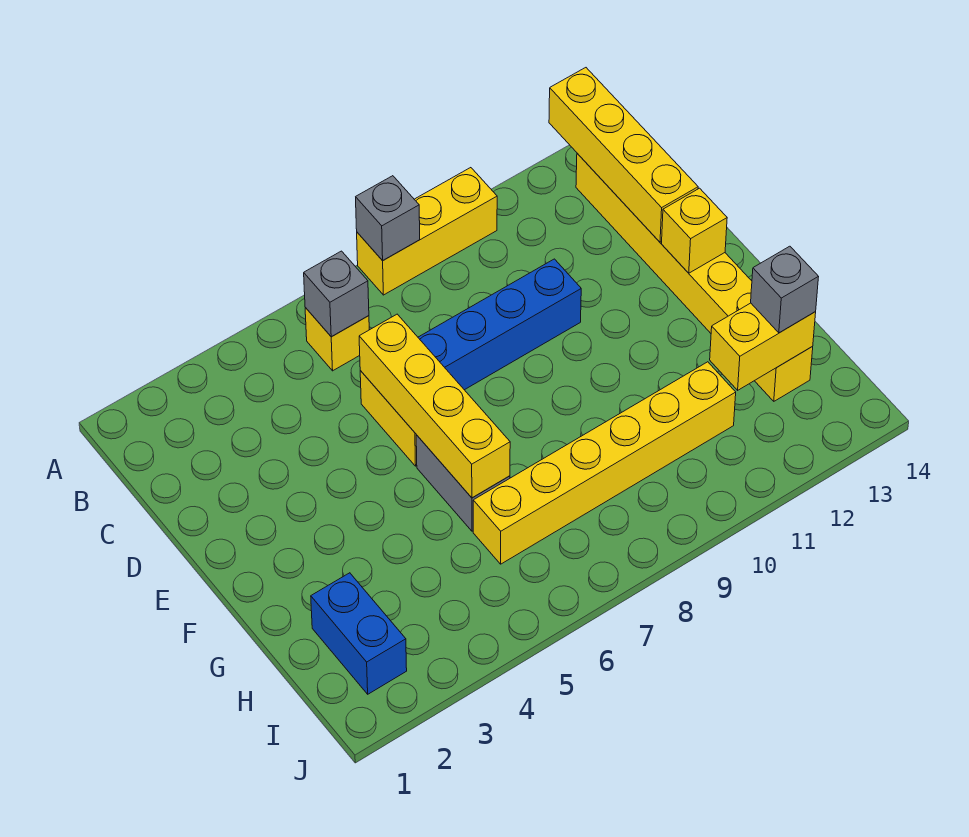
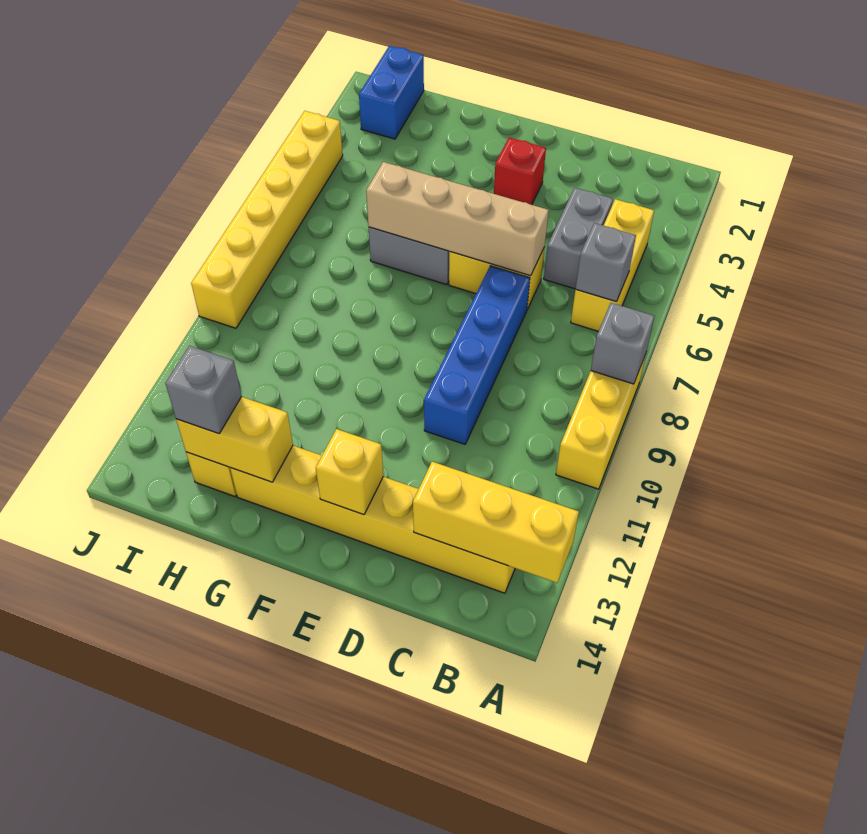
yellow brick A13:D13 level 2 -> yellow brick A13:C13 level 2
yellow brick B6 level 1 -> yellow brick B4:B6 level 1
none -> grey brick C4:C5 level 1
yellow brick D6:G6 level 2 -> tan brick D6:G6 level 2
none -> red brick E3 level 1
blue brick H2:I2 level 1 -> blue brick I1:I2 level 1
yellow brick H6:H11 level 1 -> yellow brick J4:J9 level 1
yellow brick H12:H13 level 2 -> yellow brick G13:H13 level 2

